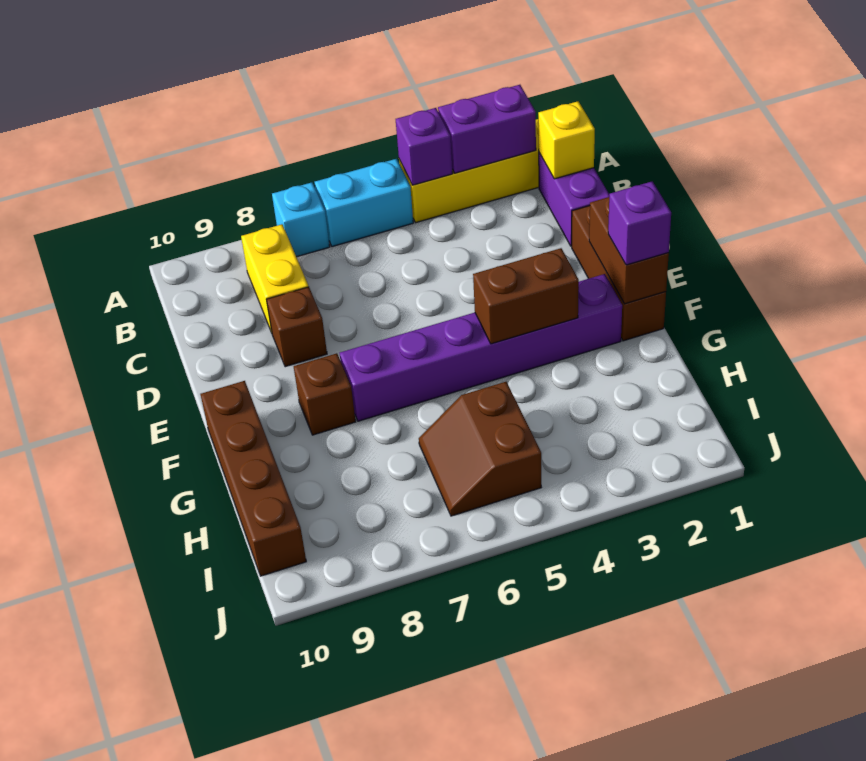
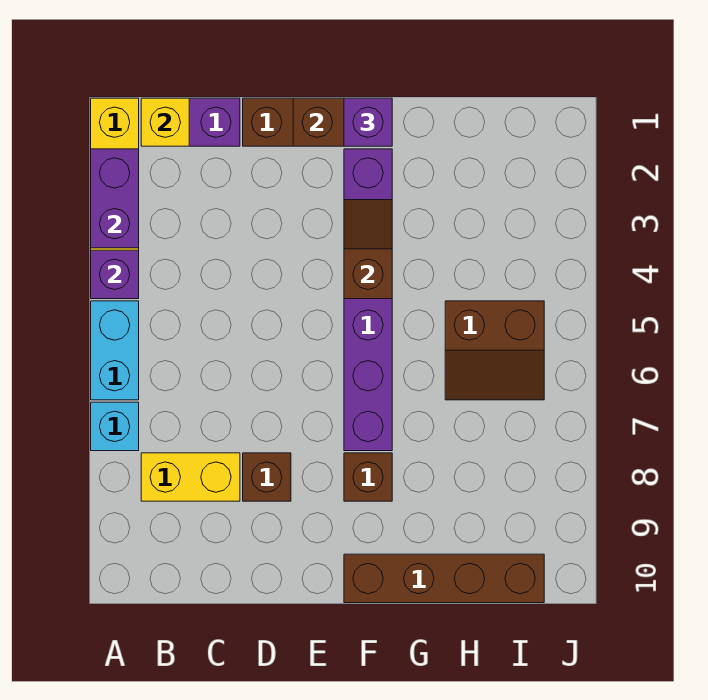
brown brick F3:F4 level 2 -> brown slope F3:F4 level 2 top 4

